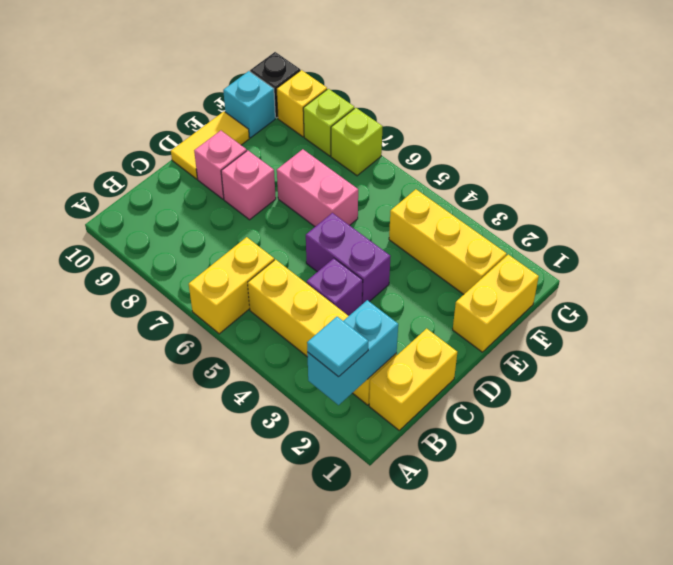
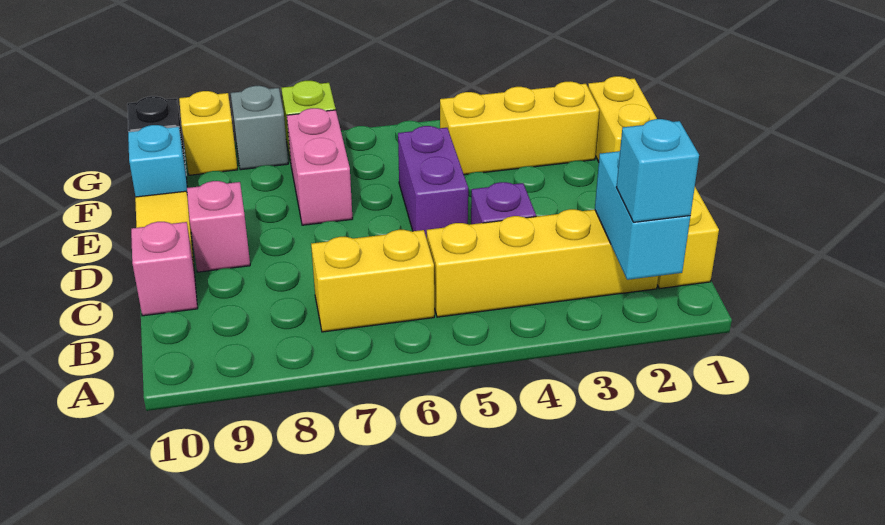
cyan tile A2 level 3 -> cyan brick A2 level 3
yellow brick A6:B6 level 1 -> yellow brick B6:B7 level 1
purple brick D4:D5 level 1 -> purple brick D5:E5 level 1
pink brick D8 level 1 -> pink brick C10 level 1
pink brick E6:E7 level 1 -> pink brick E7:F7 level 1
lime brick G8 level 1 -> grey brick G8 level 1

